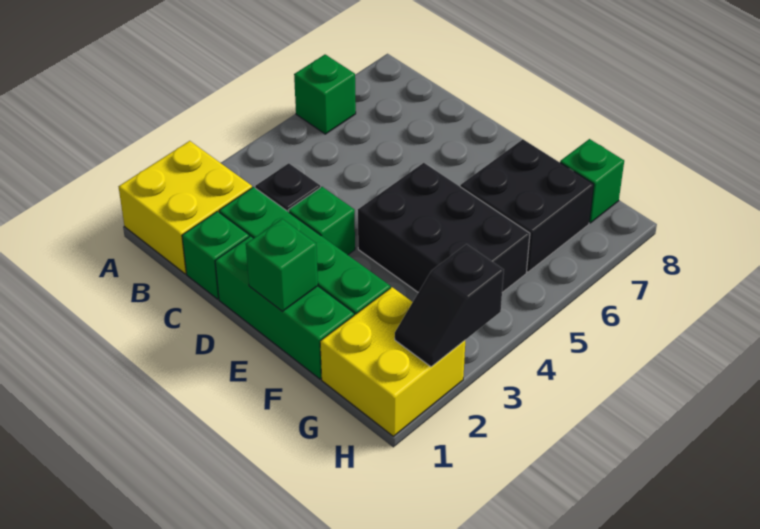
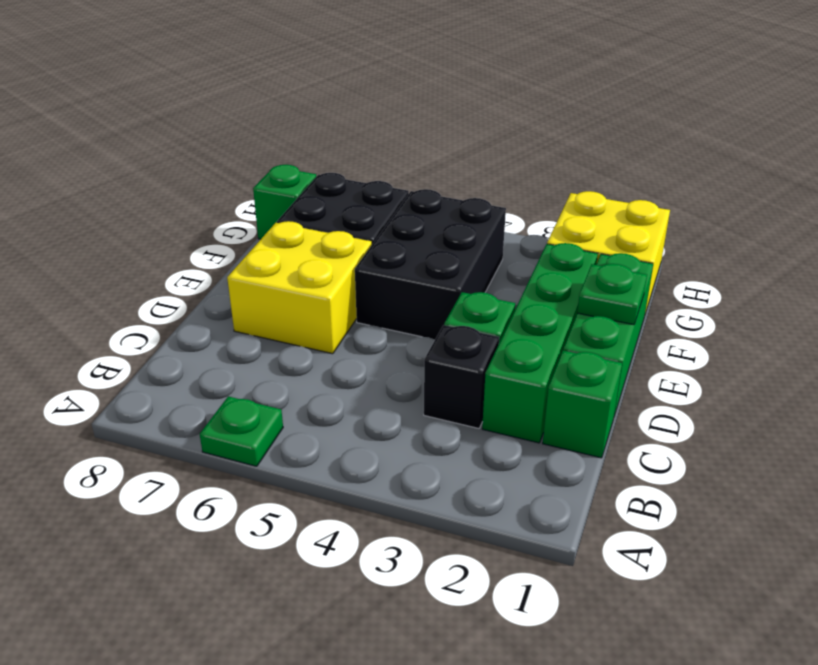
yellow brick A1:B2 level 1 -> yellow brick D6:E7 level 1
green brick A6 level 1 -> green plate A6 level 1
green brick E1 level 2 -> green plate E1 level 2
black slope H2:H3 level 2 top 3 -> none

